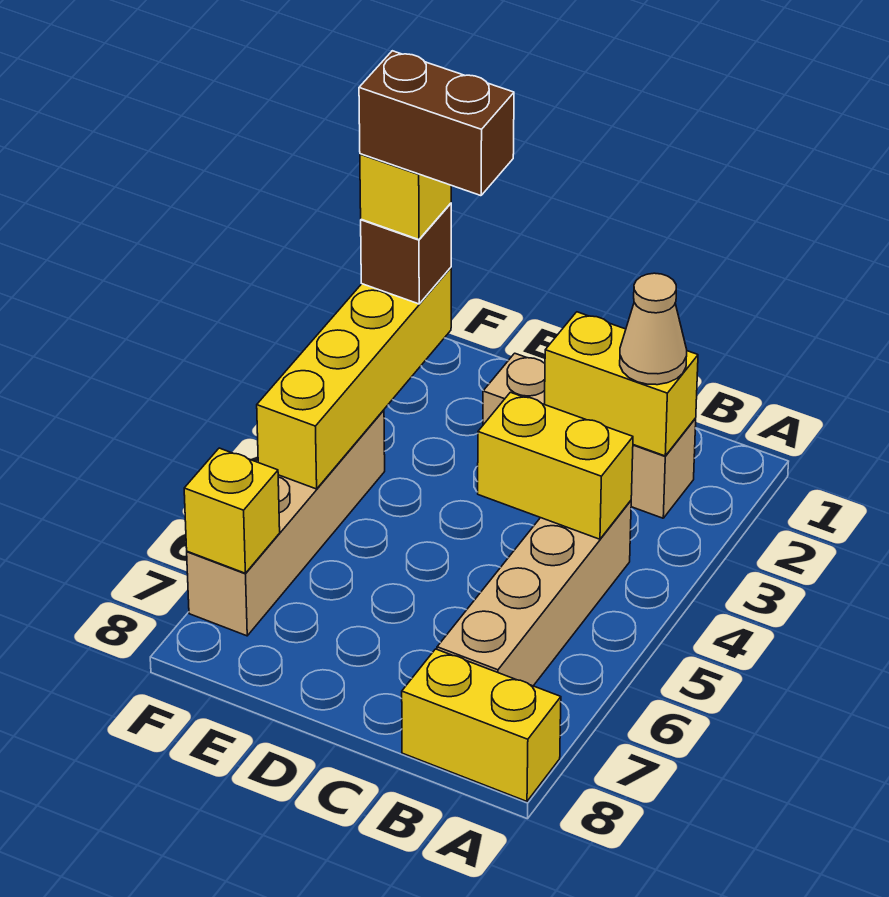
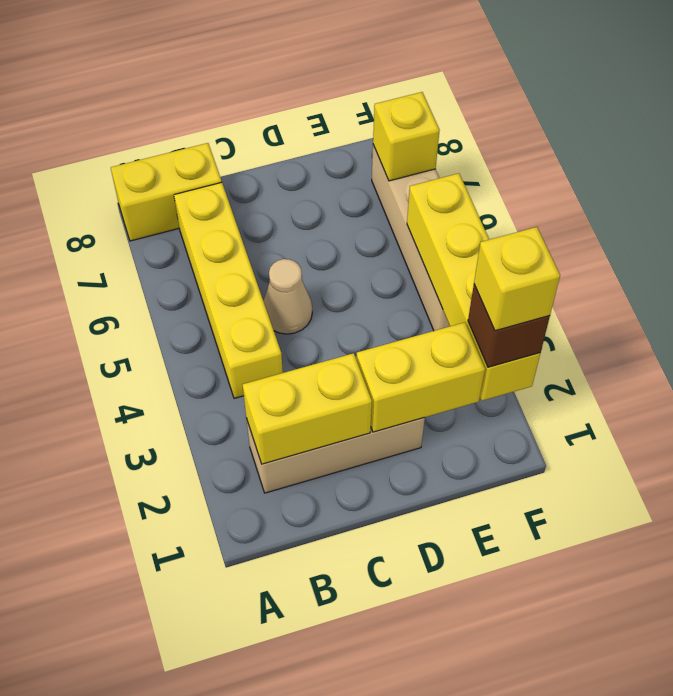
tan cone B2 level 3 -> tan cone C5 level 1
tan brick B4:B7 level 1 -> yellow brick B4:B7 level 1
yellow brick B4:C4 level 2 -> yellow brick D2:E2 level 2
brown brick E2:F2 level 5 -> none

